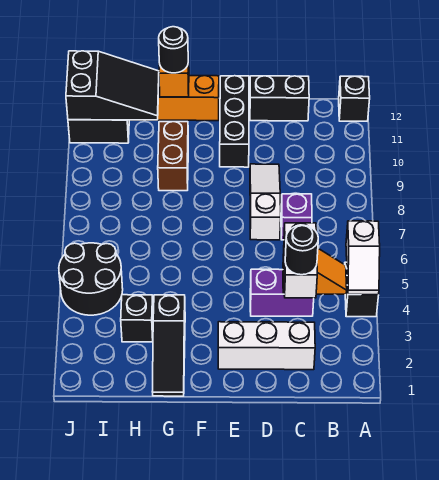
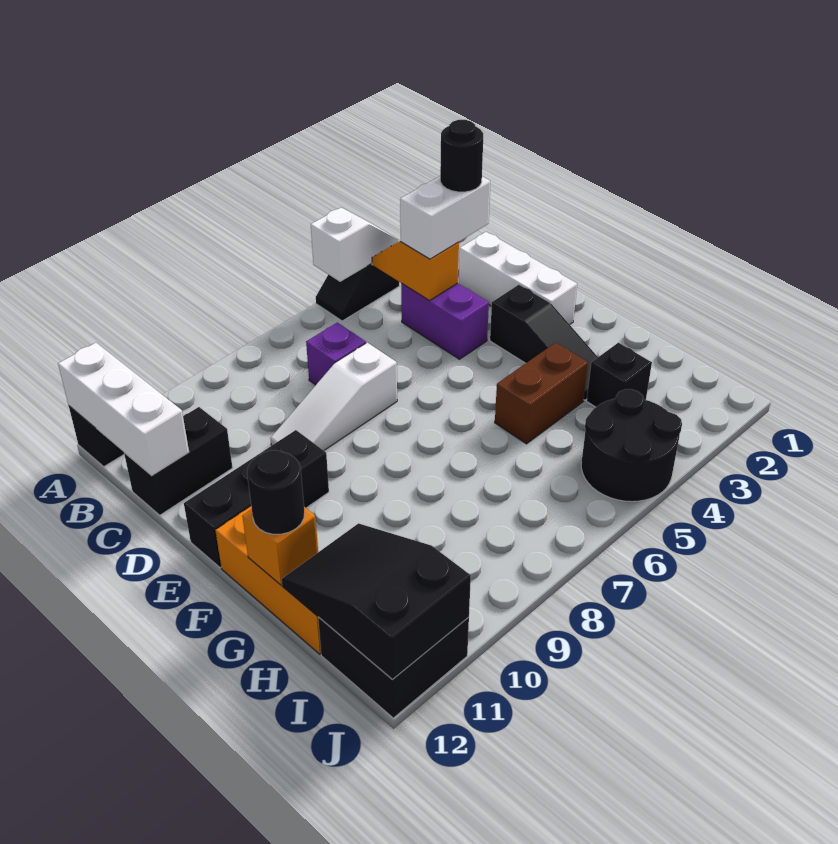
none -> white brick A12:C12 level 2
black brick C12:D12 level 1 -> black brick C11:C12 level 1
black slope G1:G3 level 1 top 3 -> black slope E3:G3 level 1 top E
brown brick G9:G10 level 1 -> brown brick G4:G5 level 1

